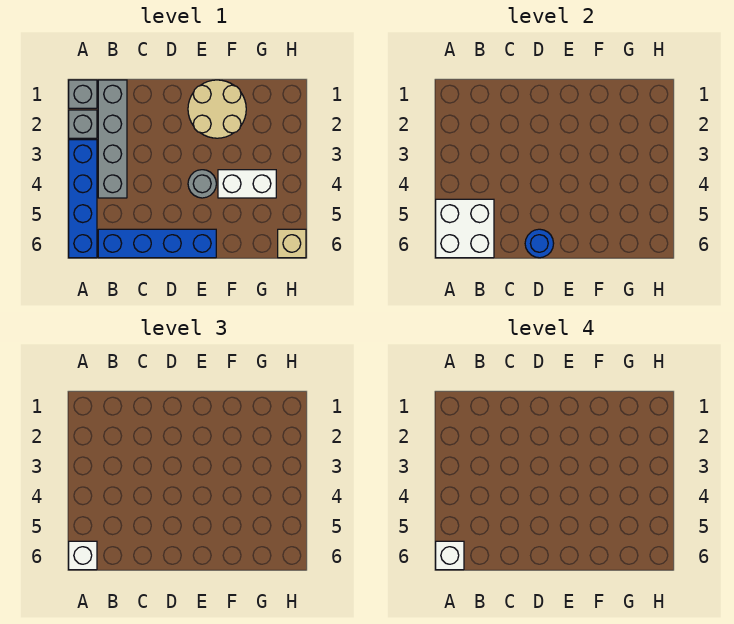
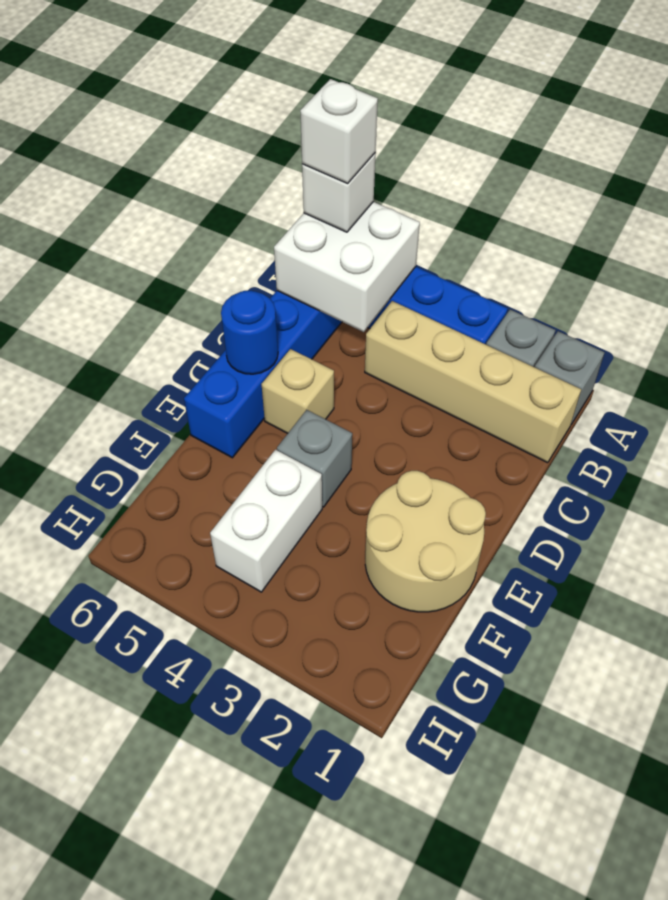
grey brick B1:B4 level 1 -> tan brick B1:B4 level 1
grey round brick E4 level 1 -> grey brick E4 level 1
tan brick H6 level 1 -> tan brick D5 level 1

